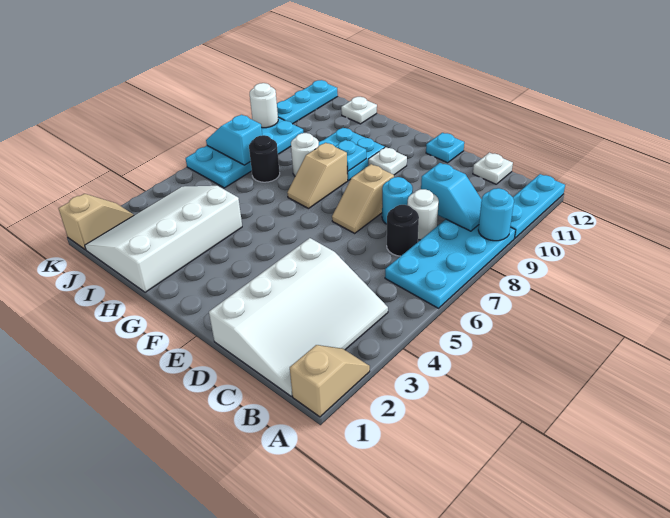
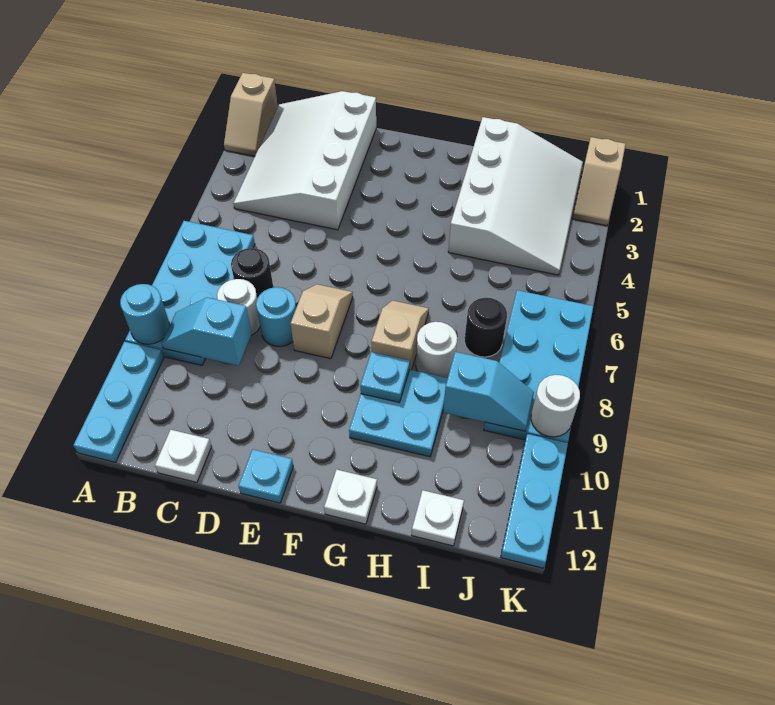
white plate F10 level 1 -> white plate G12 level 1
cyan slope J7:K7 level 2 top J -> cyan slope I9:J9 level 2 top I

